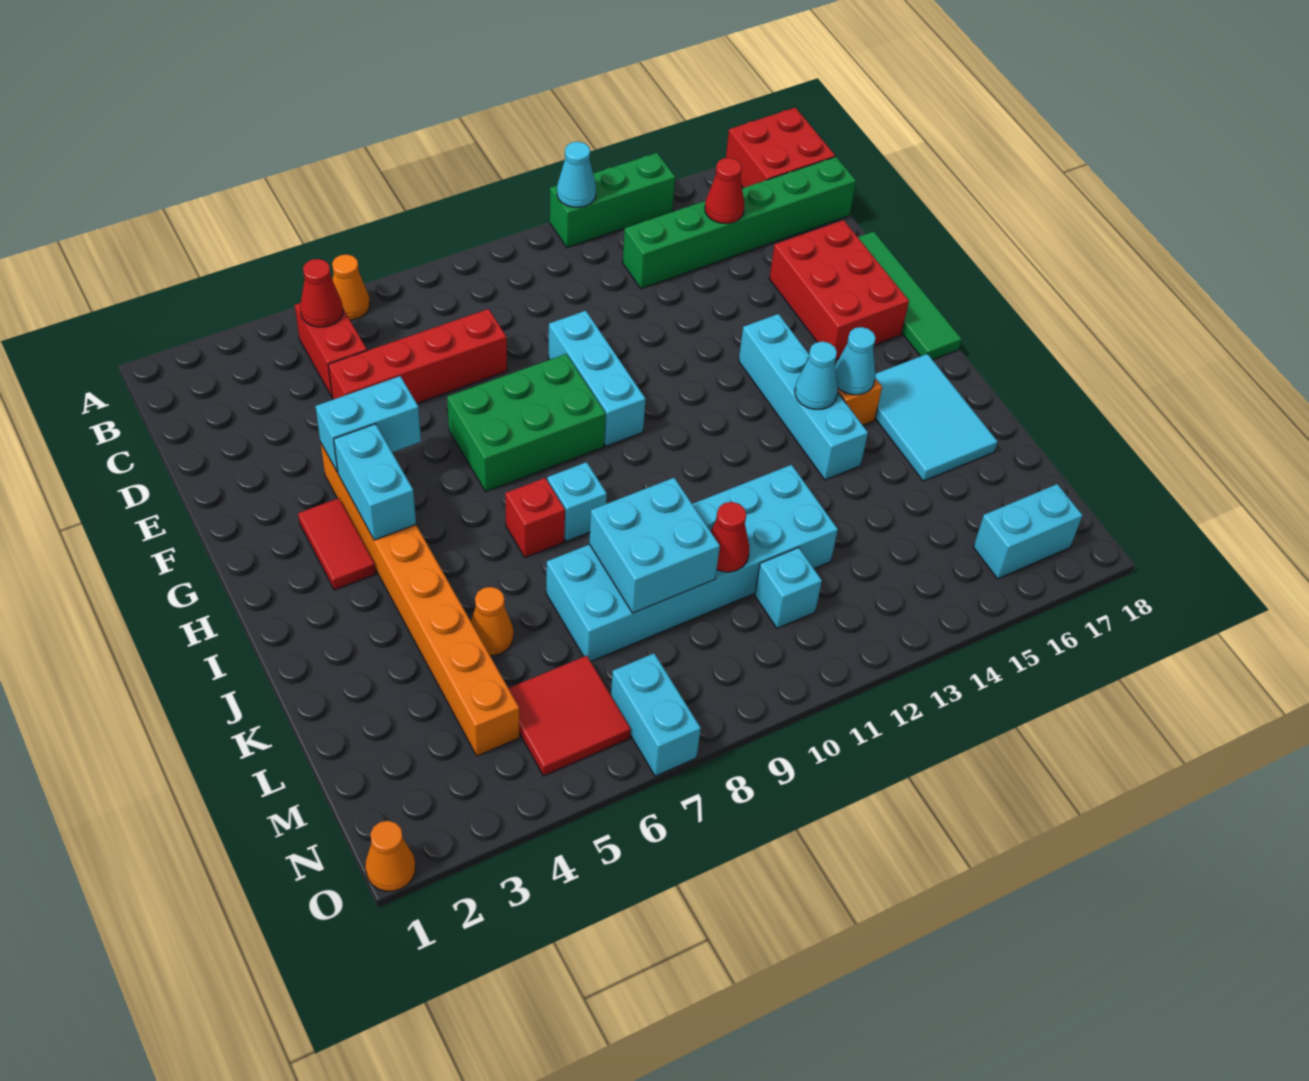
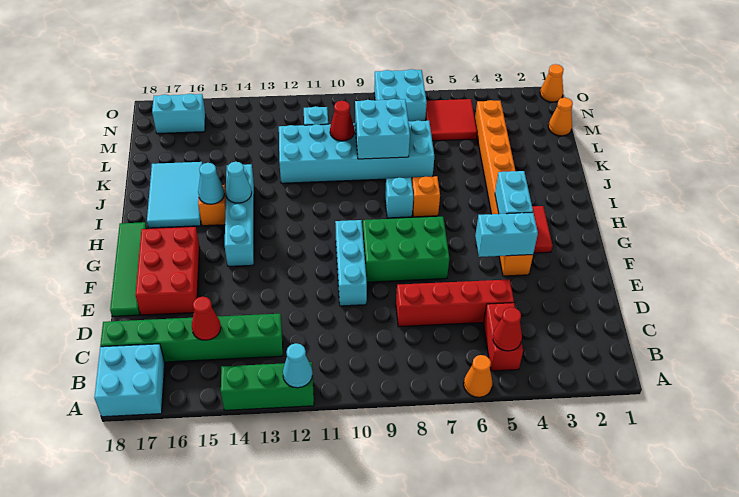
red brick A17:B18 level 1 -> cyan brick A17:B18 level 1
red brick I7 level 1 -> orange brick I7 level 1
orange cone K5 level 1 -> orange cone M1 level 1
cyan brick N7:O7 level 1 -> cyan brick N7:O8 level 1

